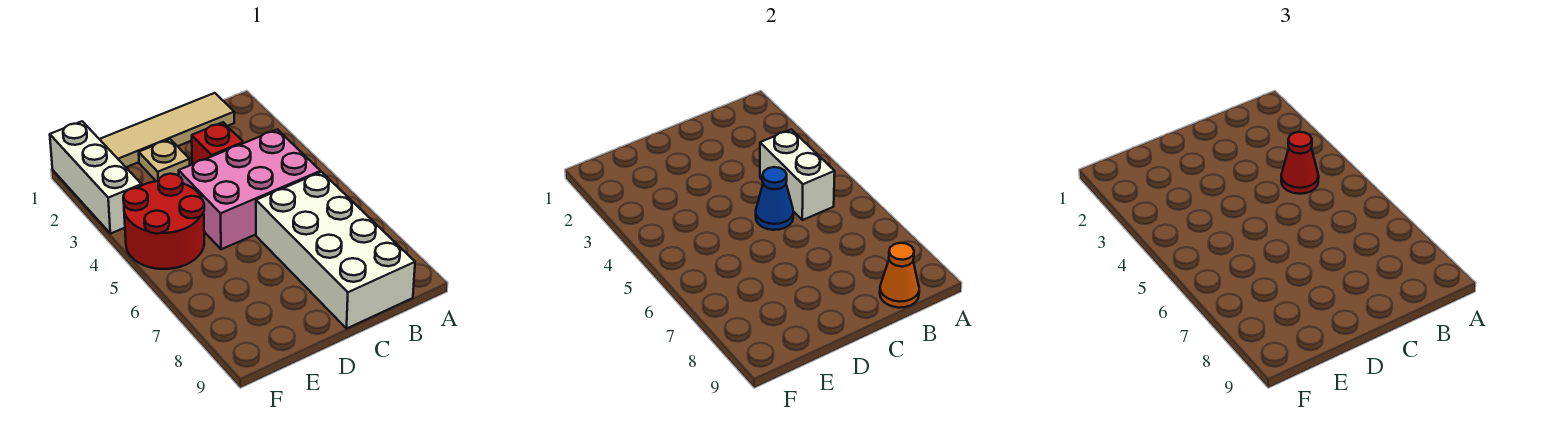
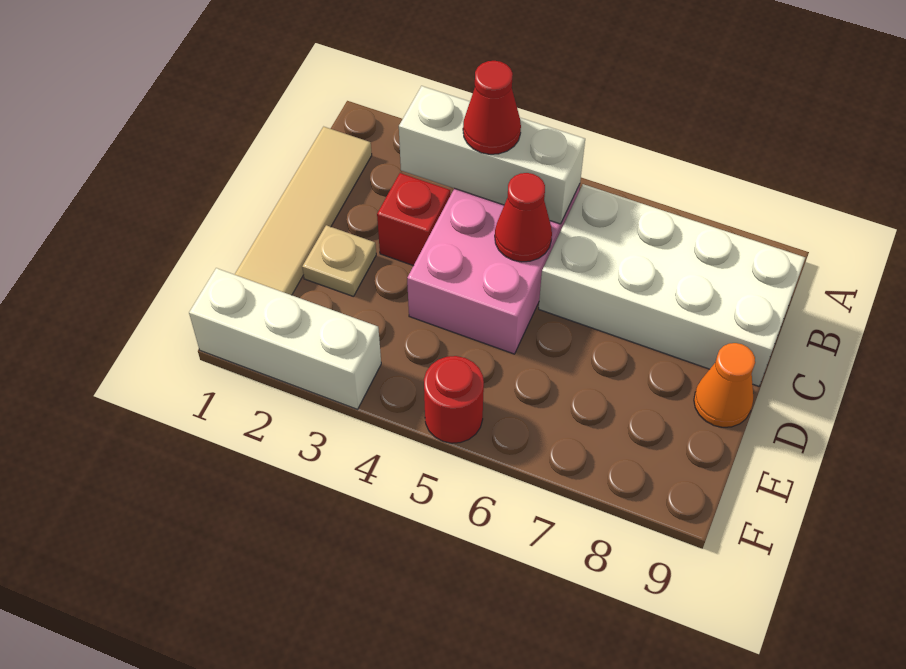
white brick B4:B5 level 2 -> white brick B3:B5 level 2
orange cone B9 level 2 -> orange cone D9 level 1
blue cone C5 level 2 -> red cone C5 level 2
red round brick E4:F5 level 1 -> red round brick F5 level 1

